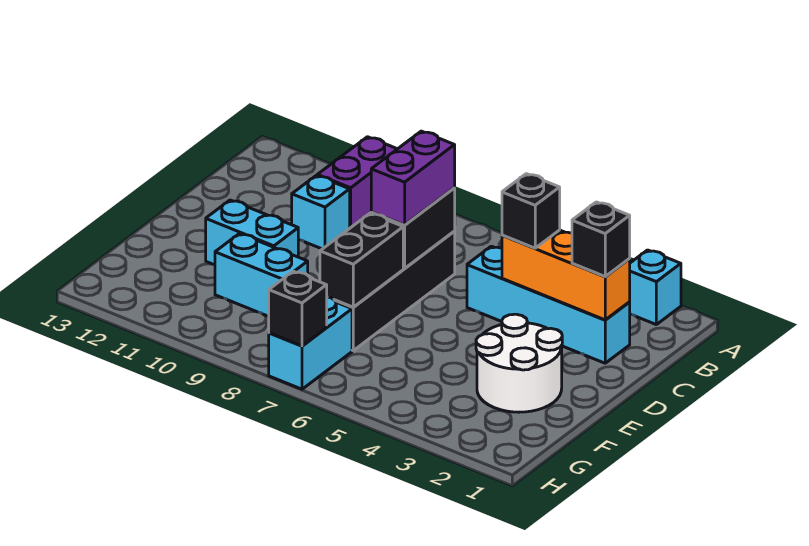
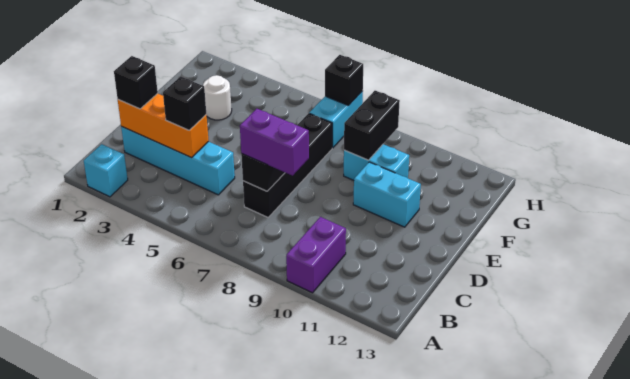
purple brick C7:D7 level 3 -> purple brick C7:C8 level 3
cyan brick C10 level 1 -> none
white round brick E2:F3 level 1 -> white round brick F3 level 1
black brick E7:F7 level 2 -> black brick F9:G9 level 2

